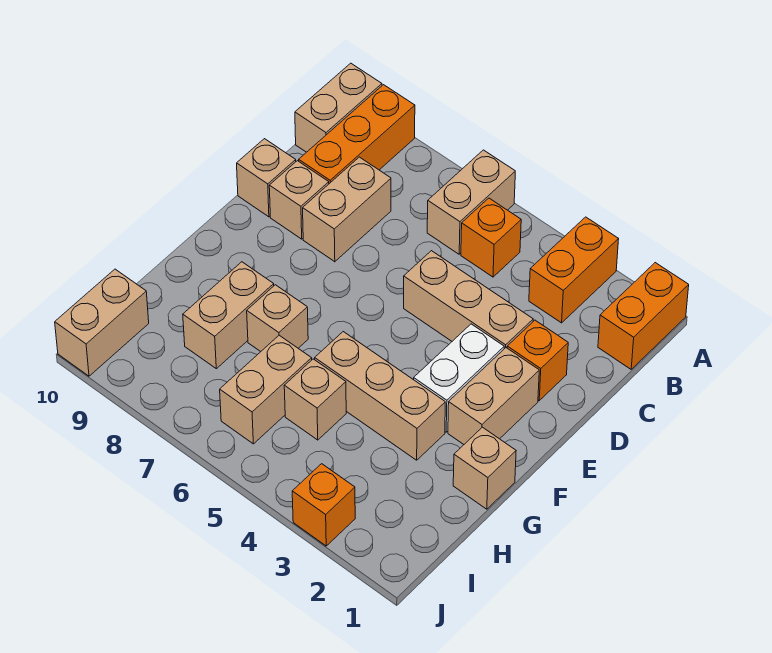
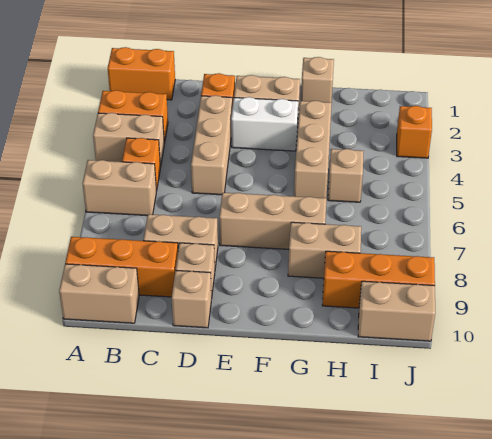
tan brick G7 level 1 -> tan brick E7:G7 level 1
tan brick H6:I6 level 1 -> tan brick A4:B4 level 1
none -> orange brick H9:J9 level 1

